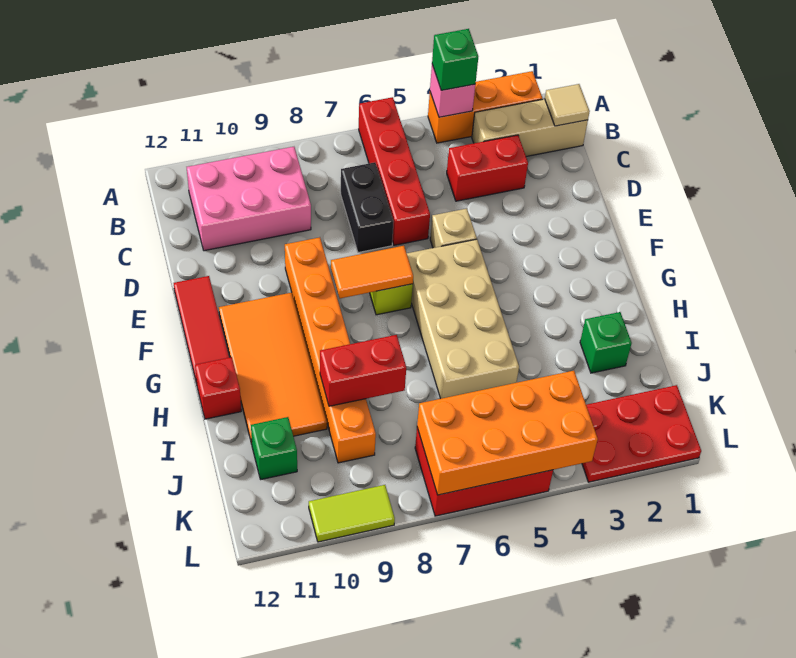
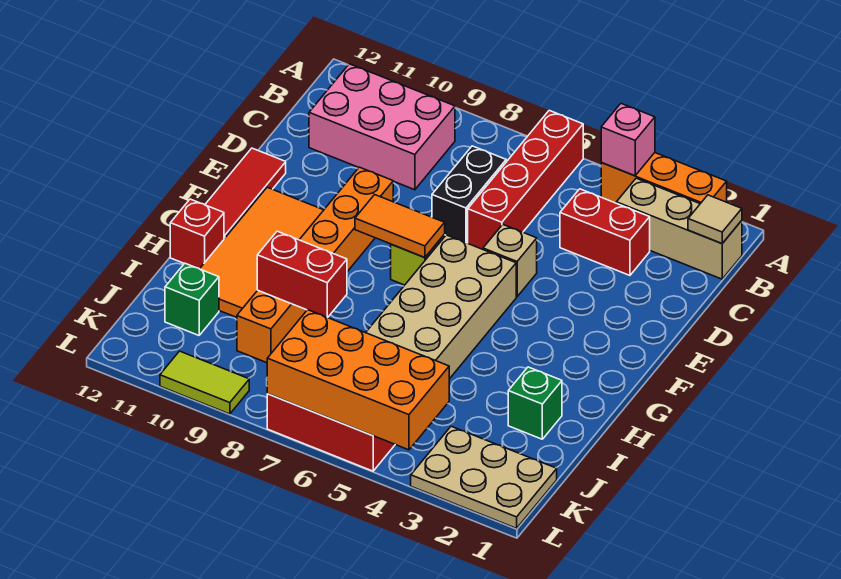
green brick A4 level 3 -> none
red plate K1:L3 level 1 -> tan plate K1:L3 level 1

